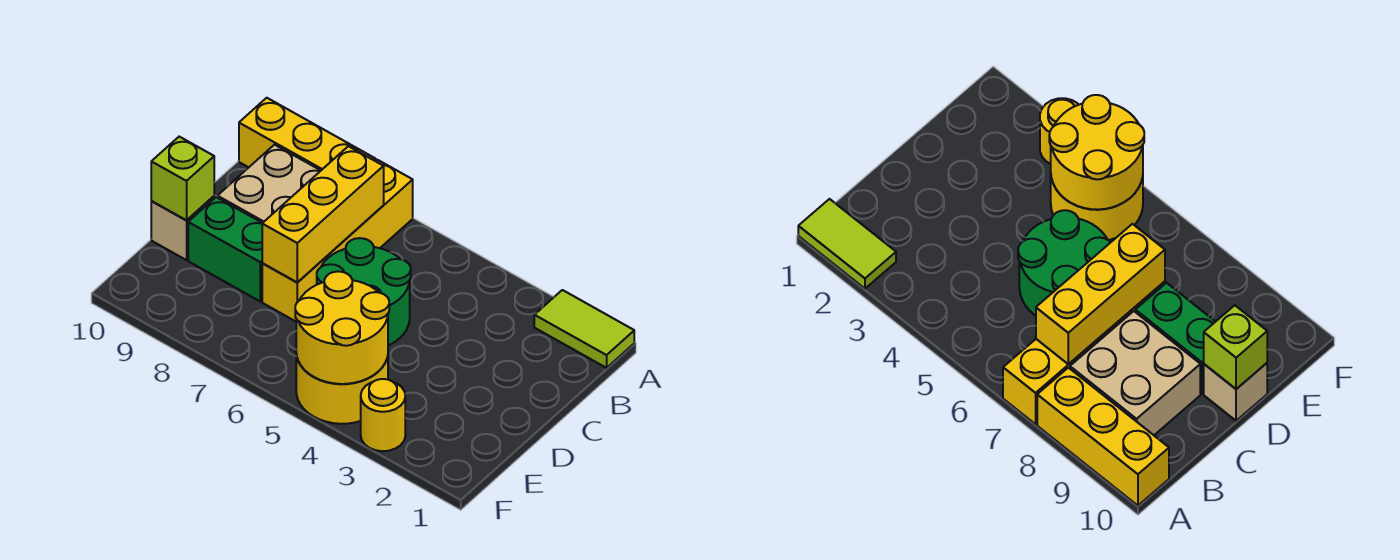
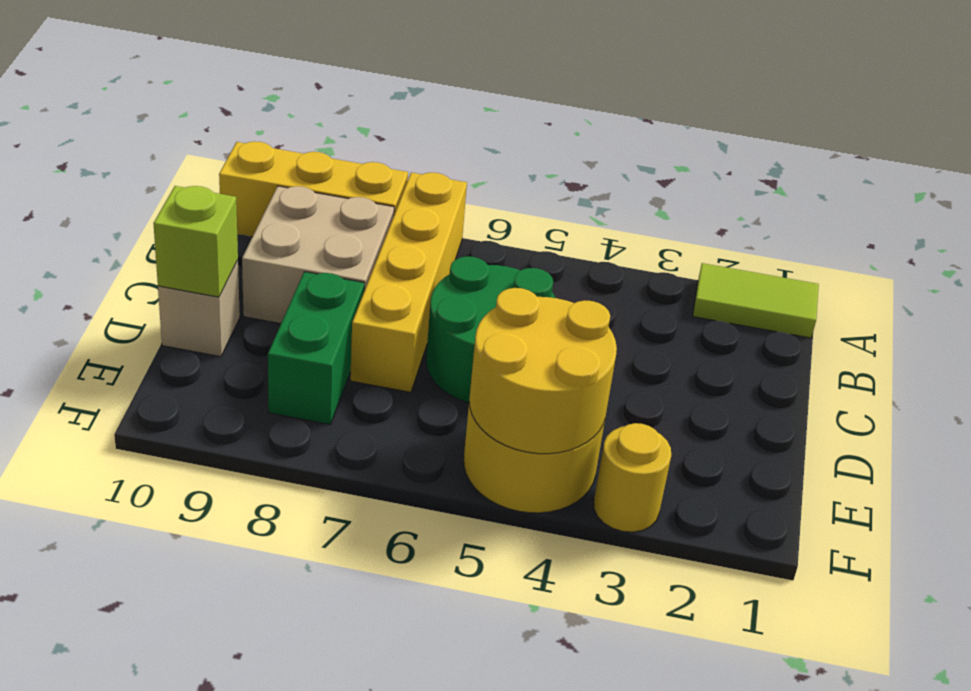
yellow brick B7:D7 level 2 -> none
green brick D8:D9 level 1 -> green brick D8:E8 level 1

